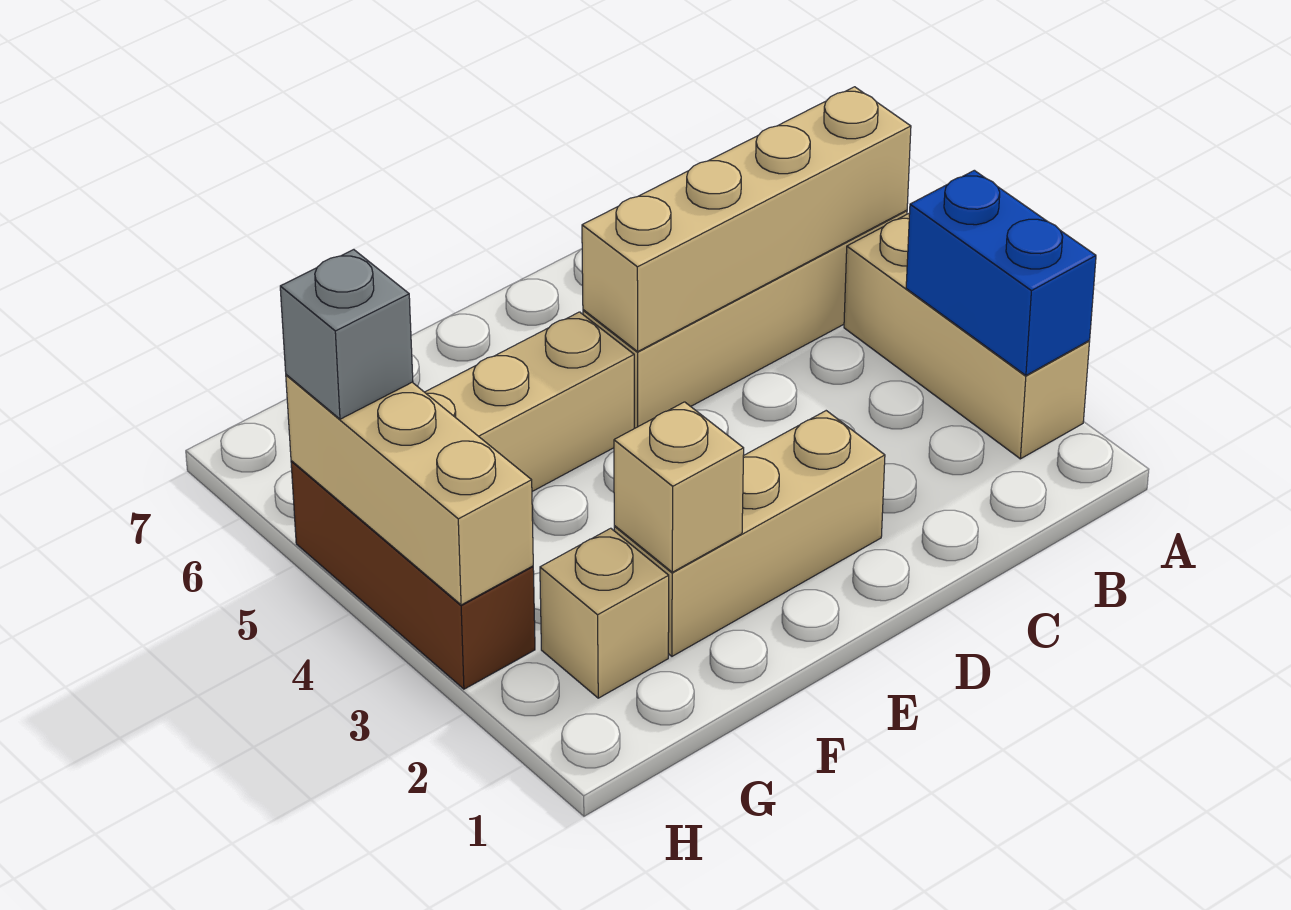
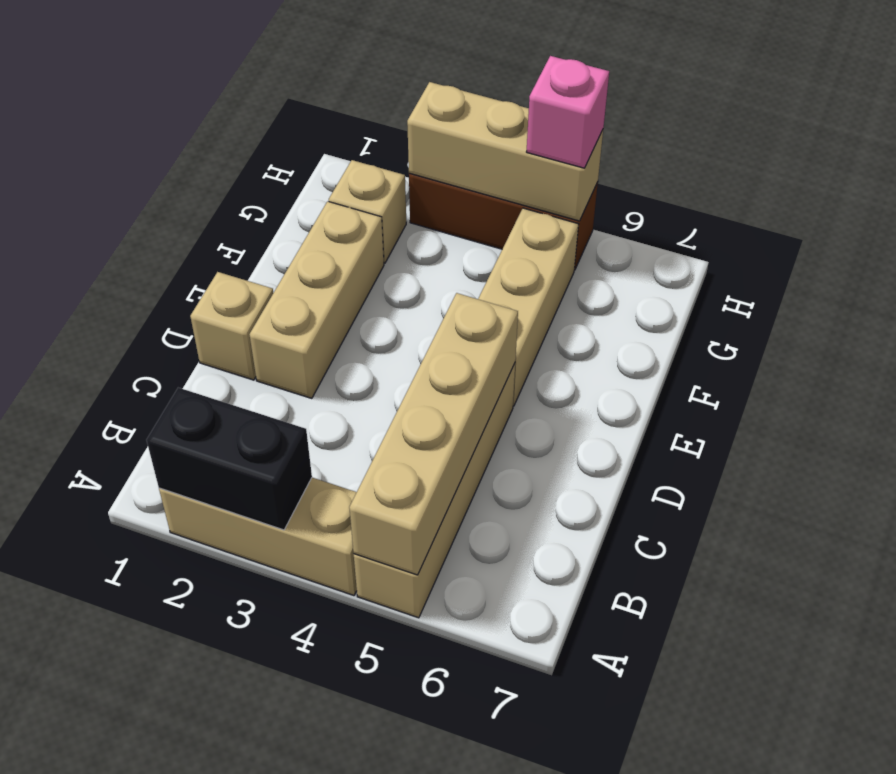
blue brick A2:A3 level 2 -> black brick A2:A3 level 2
tan brick F2 level 2 -> tan brick D1 level 1
grey brick H5 level 3 -> pink brick H5 level 3

